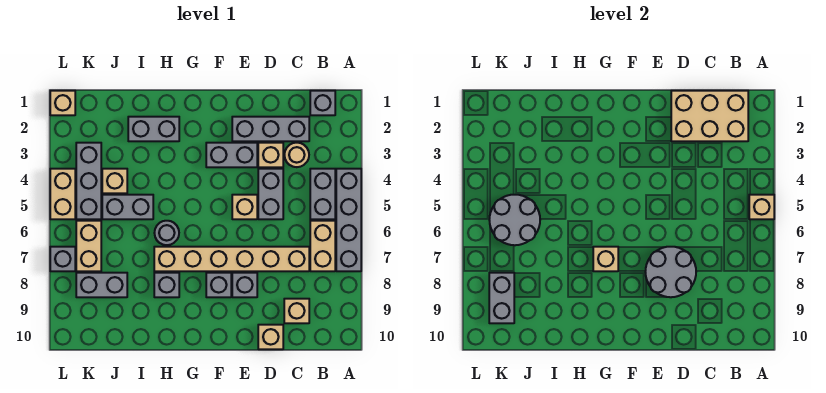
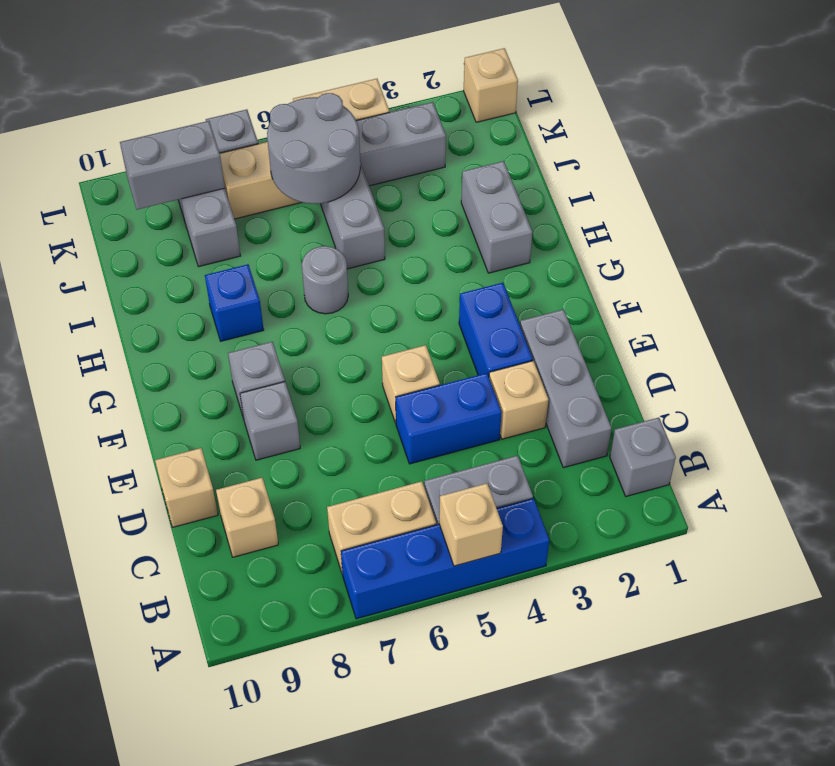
grey brick A4:A7 level 1 -> blue brick A4:A7 level 1
tan brick B1:D2 level 2 -> none
tan round brick C3 level 1 -> none
tan brick C7:H7 level 1 -> none
grey brick D4:D5 level 1 -> blue brick D4:D5 level 1
grey round brick D7:E8 level 2 -> none
grey brick E3:F3 level 1 -> blue brick E3:F3 level 1
tan brick G7 level 2 -> none
grey brick H8 level 1 -> blue brick H8 level 1
tan brick J4 level 1 -> none

